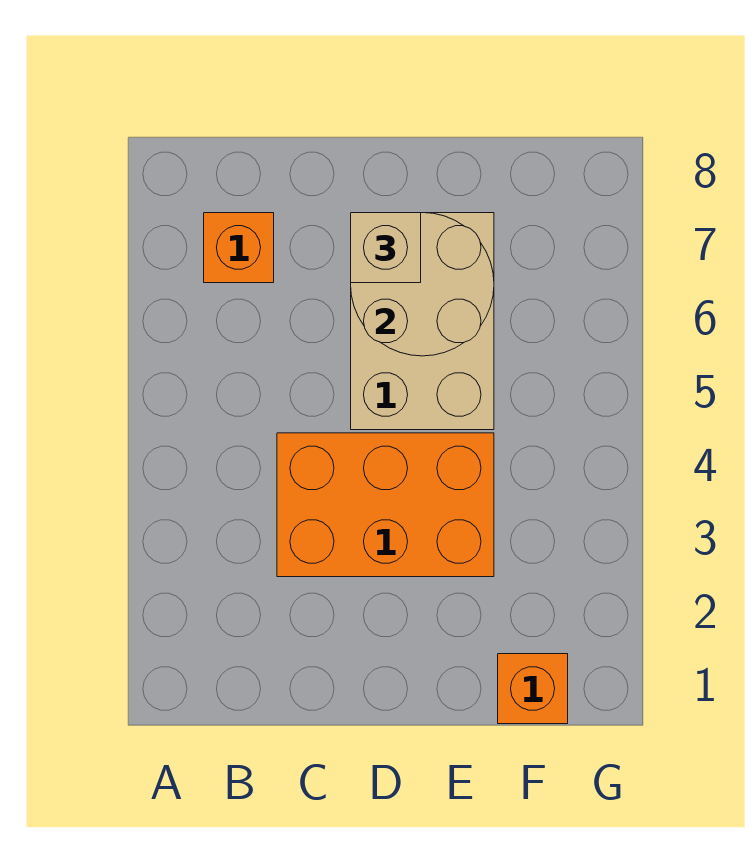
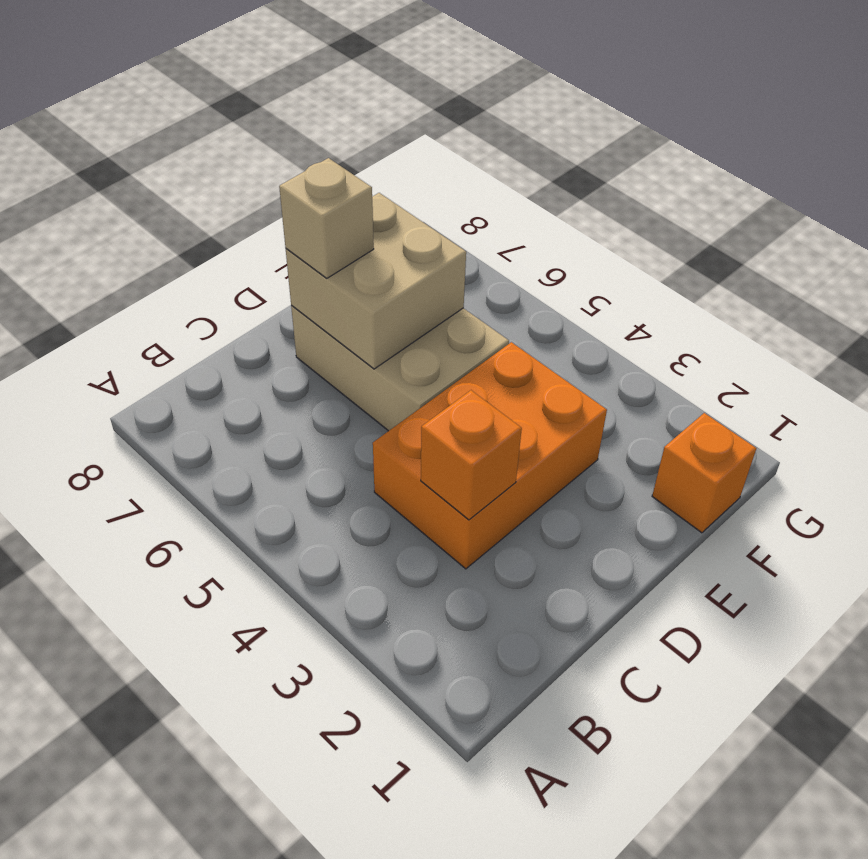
orange brick B7 level 1 -> orange brick C3 level 2
tan round brick D6:E7 level 2 -> tan brick D6:E7 level 2

